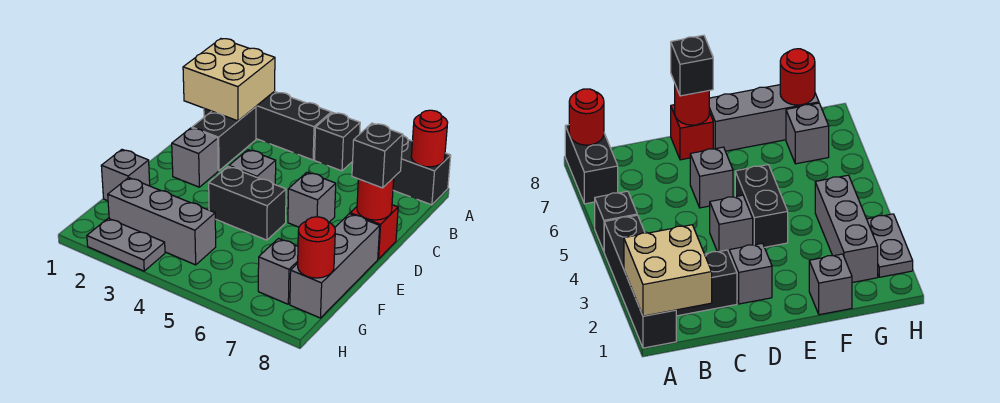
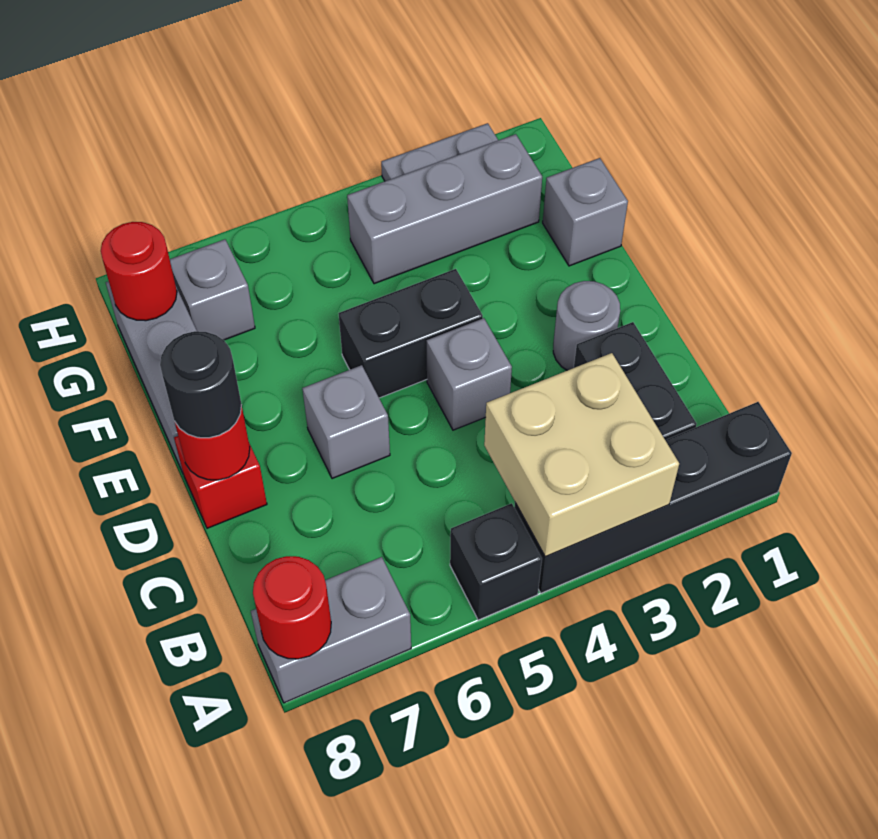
tan brick A1:B2 level 2 -> tan brick A3:B4 level 2
black brick A7:A8 level 1 -> grey brick A7:A8 level 1
grey brick D2 level 1 -> grey round brick D2 level 1
black brick D8 level 3 -> black round brick D8 level 3

